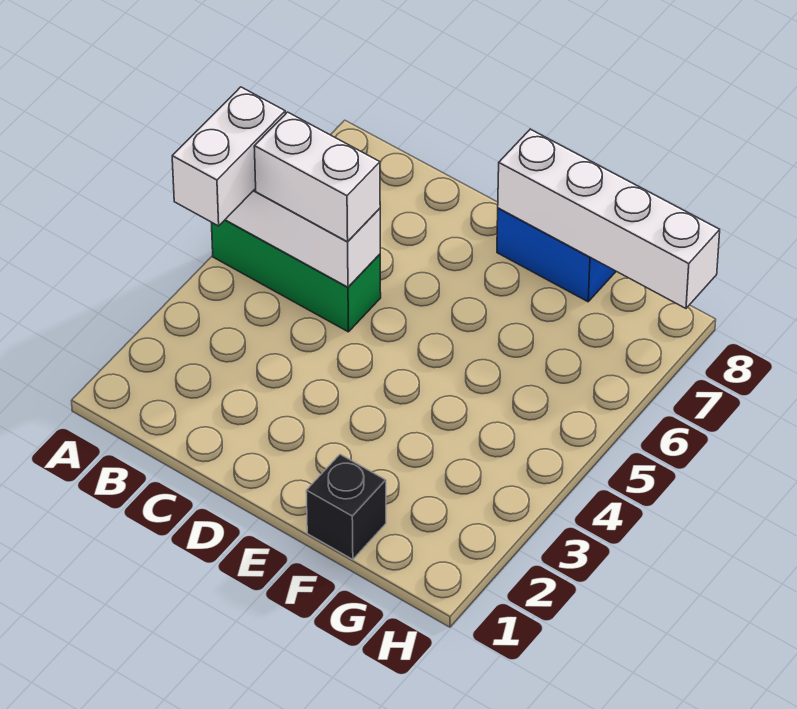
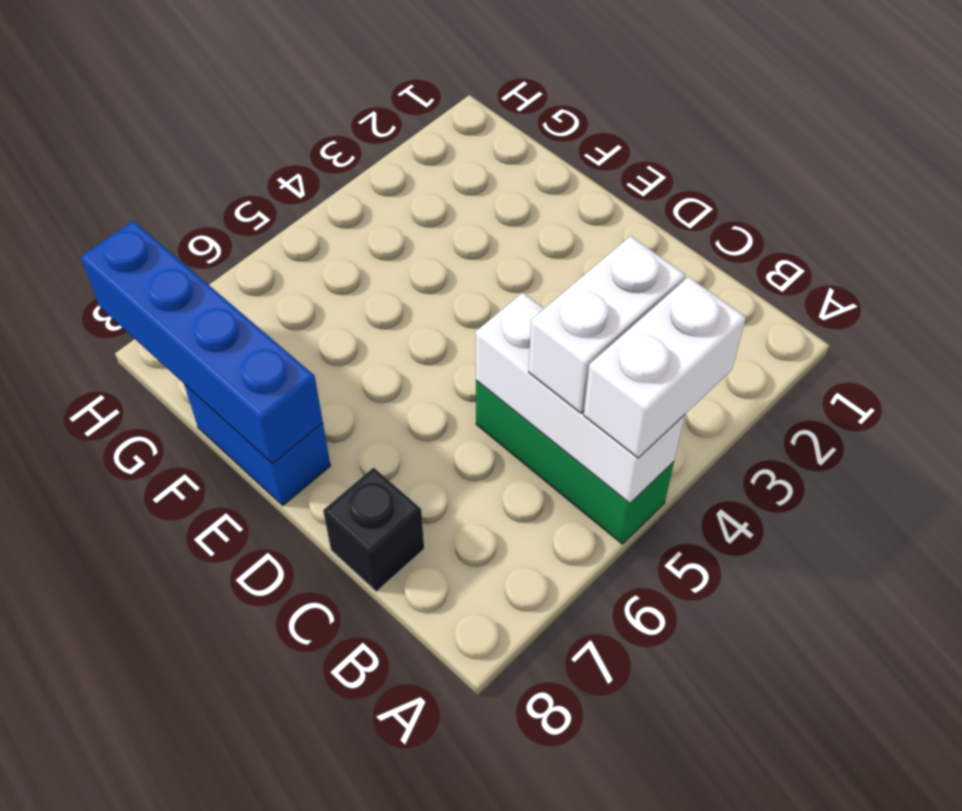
white brick B5:C5 level 3 -> white brick B4:B5 level 3
white brick E8:H8 level 2 -> blue brick E8:H8 level 2
black brick F1 level 1 -> black brick C8 level 1

